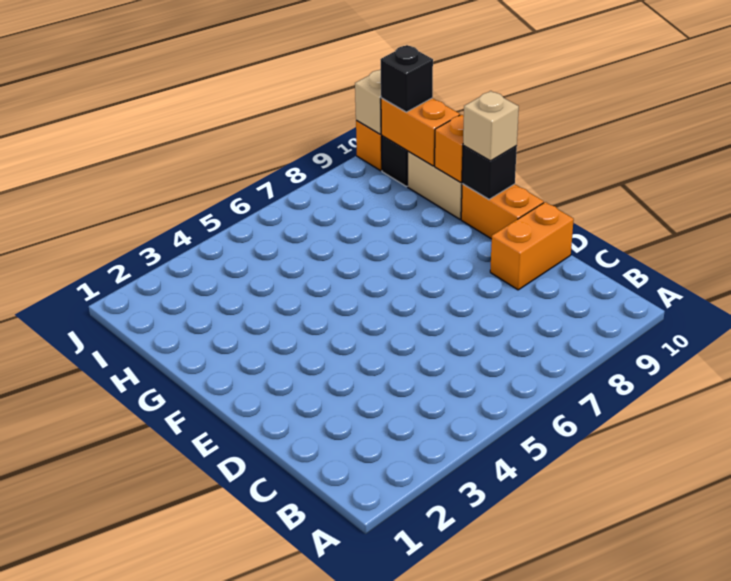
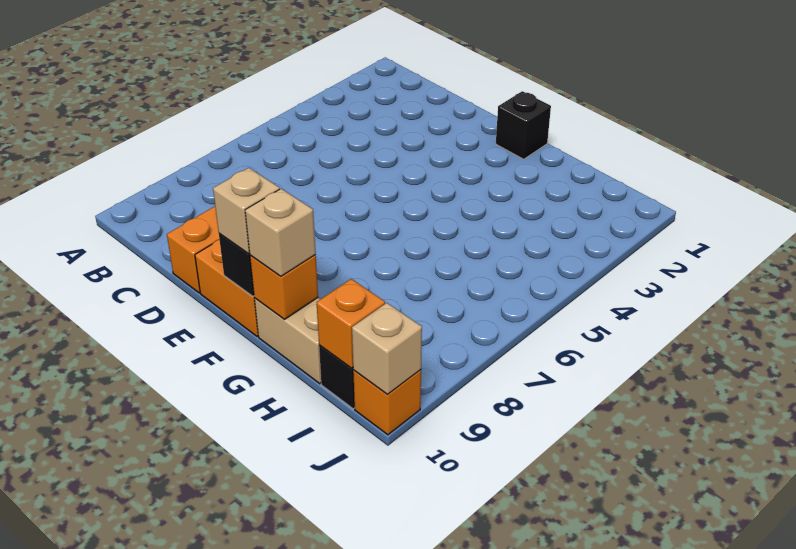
none -> tan brick G10 level 3
orange brick H10:I10 level 2 -> orange brick I10 level 2
black brick I10 level 3 -> black brick F1 level 1

